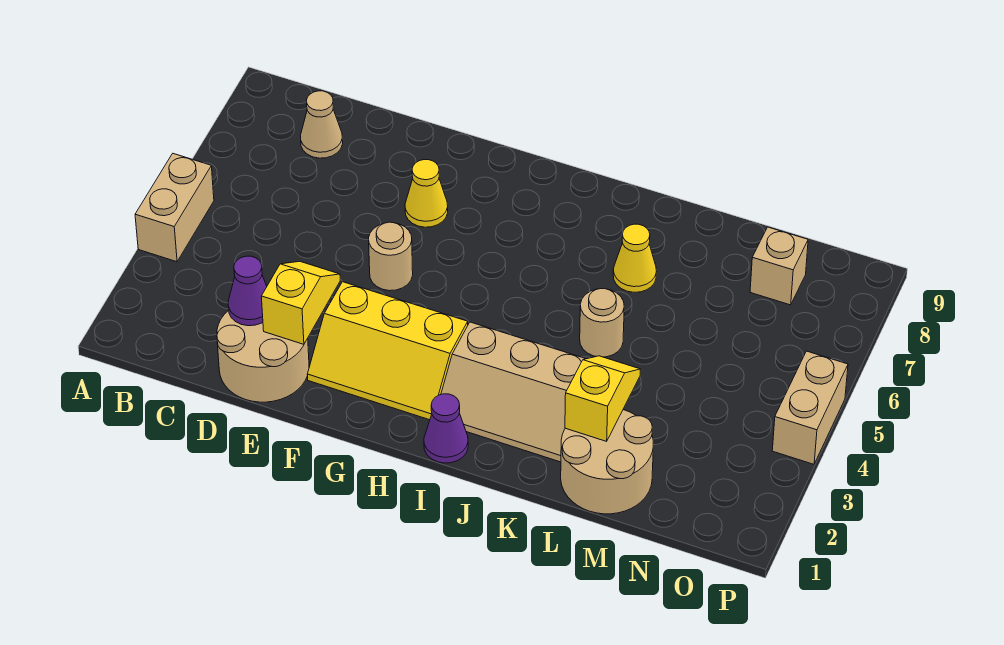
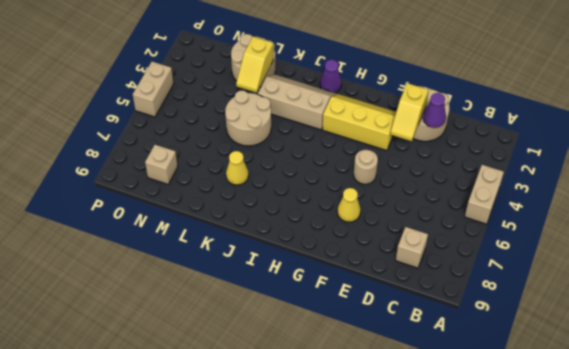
tan cone C8 level 1 -> tan brick C8 level 1
tan round brick K5 level 1 -> tan round brick K4:L5 level 1

